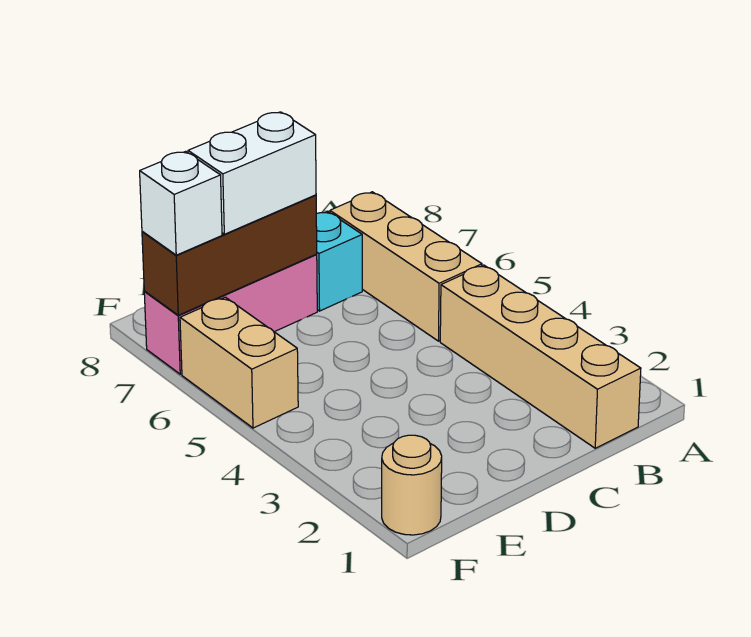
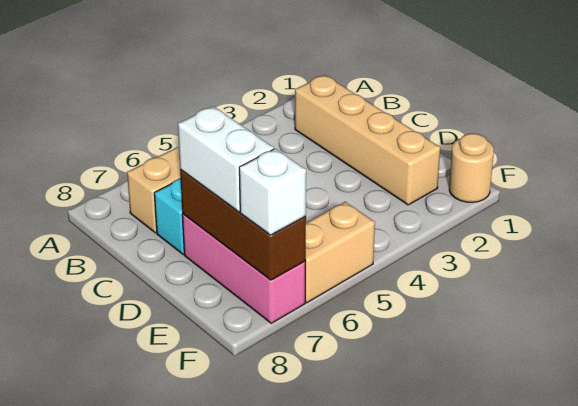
tan brick B1:B4 level 1 -> tan brick B2:E2 level 1

